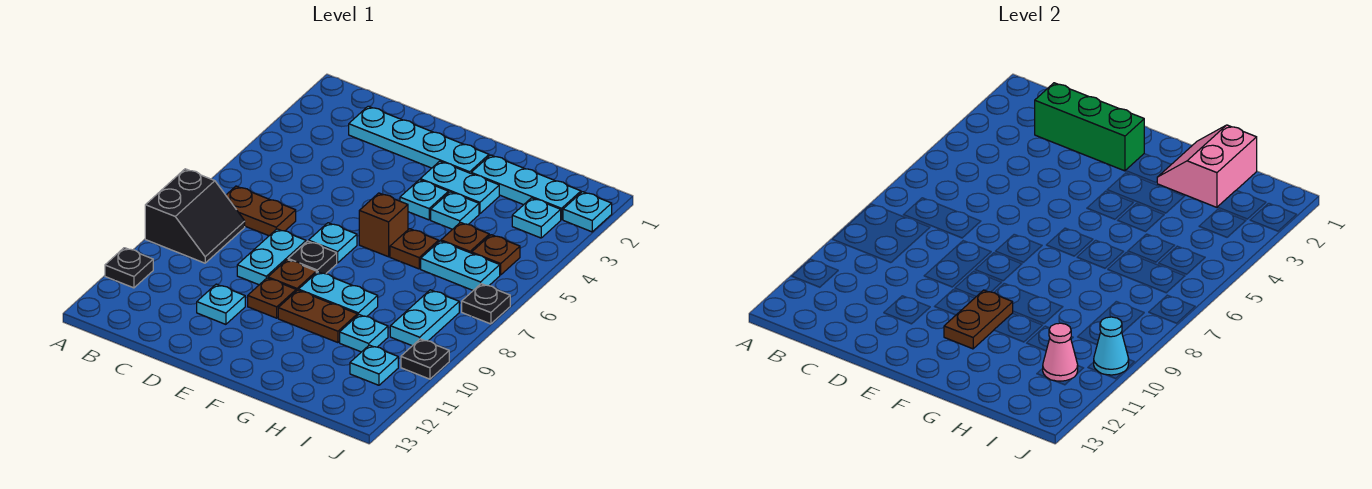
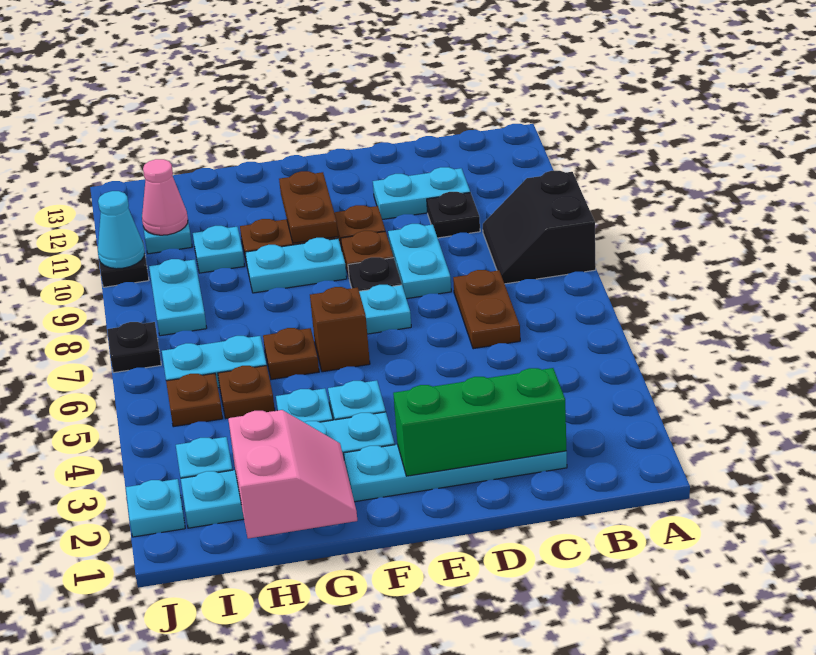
black plate A11 level 1 -> black plate C10 level 1
brown plate B7:C7 level 1 -> brown plate C6:C7 level 1
cyan plate D11 level 1 -> cyan plate C11:D11 level 1

